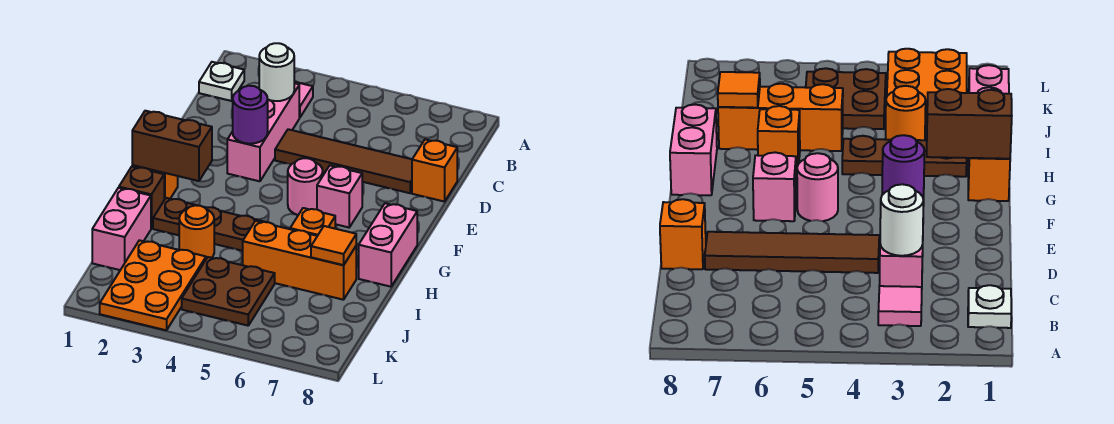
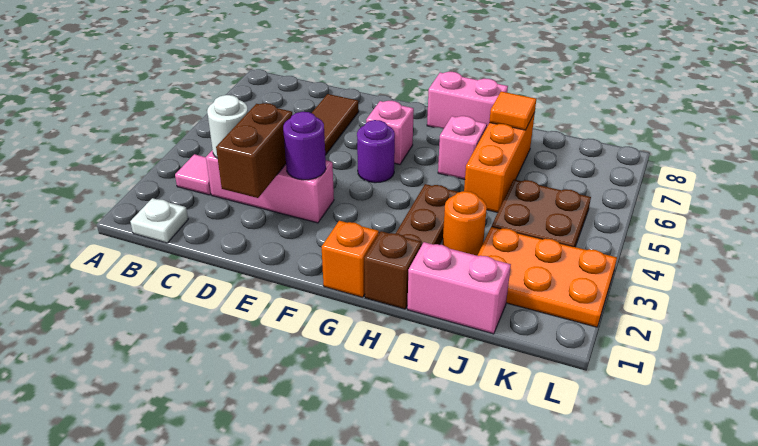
orange brick D8 level 1 -> none
pink round brick F5 level 1 -> purple round brick F5 level 1
brown brick G1:G2 level 2 -> brown brick D2:D3 level 2
orange brick H6 level 1 -> pink brick H6 level 1

